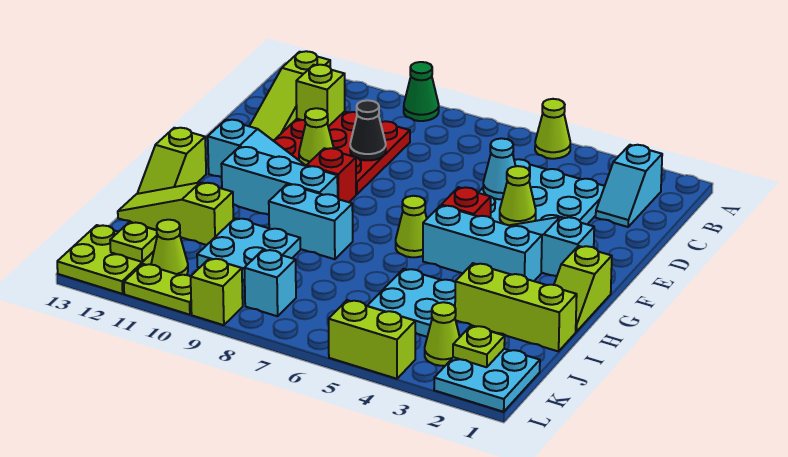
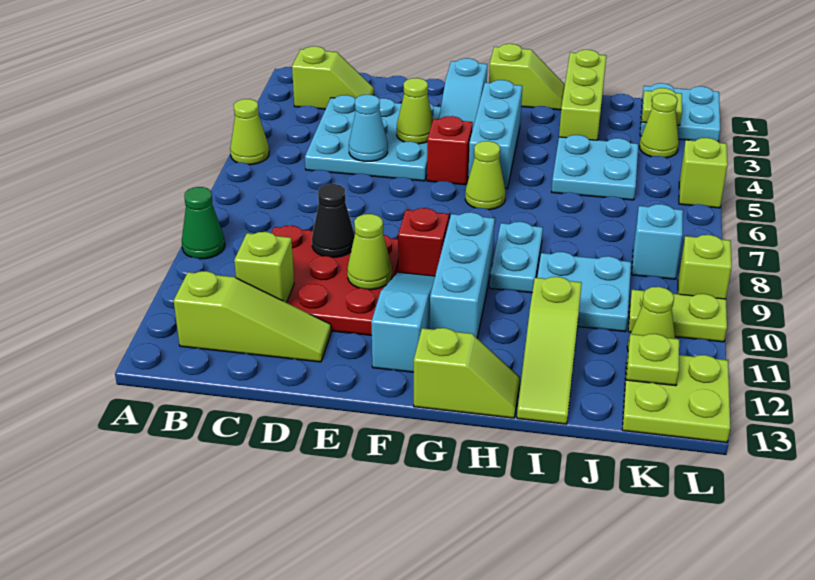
cyan slope B2:C2 level 1 top B -> lime slope B2:C2 level 1 top B
cyan brick H8:H9 level 1 -> cyan plate H8:H9 level 1
lime brick L4:L5 level 1 -> lime brick L5 level 1
lime plate L10:L11 level 1 -> lime plate K10:L10 level 1

